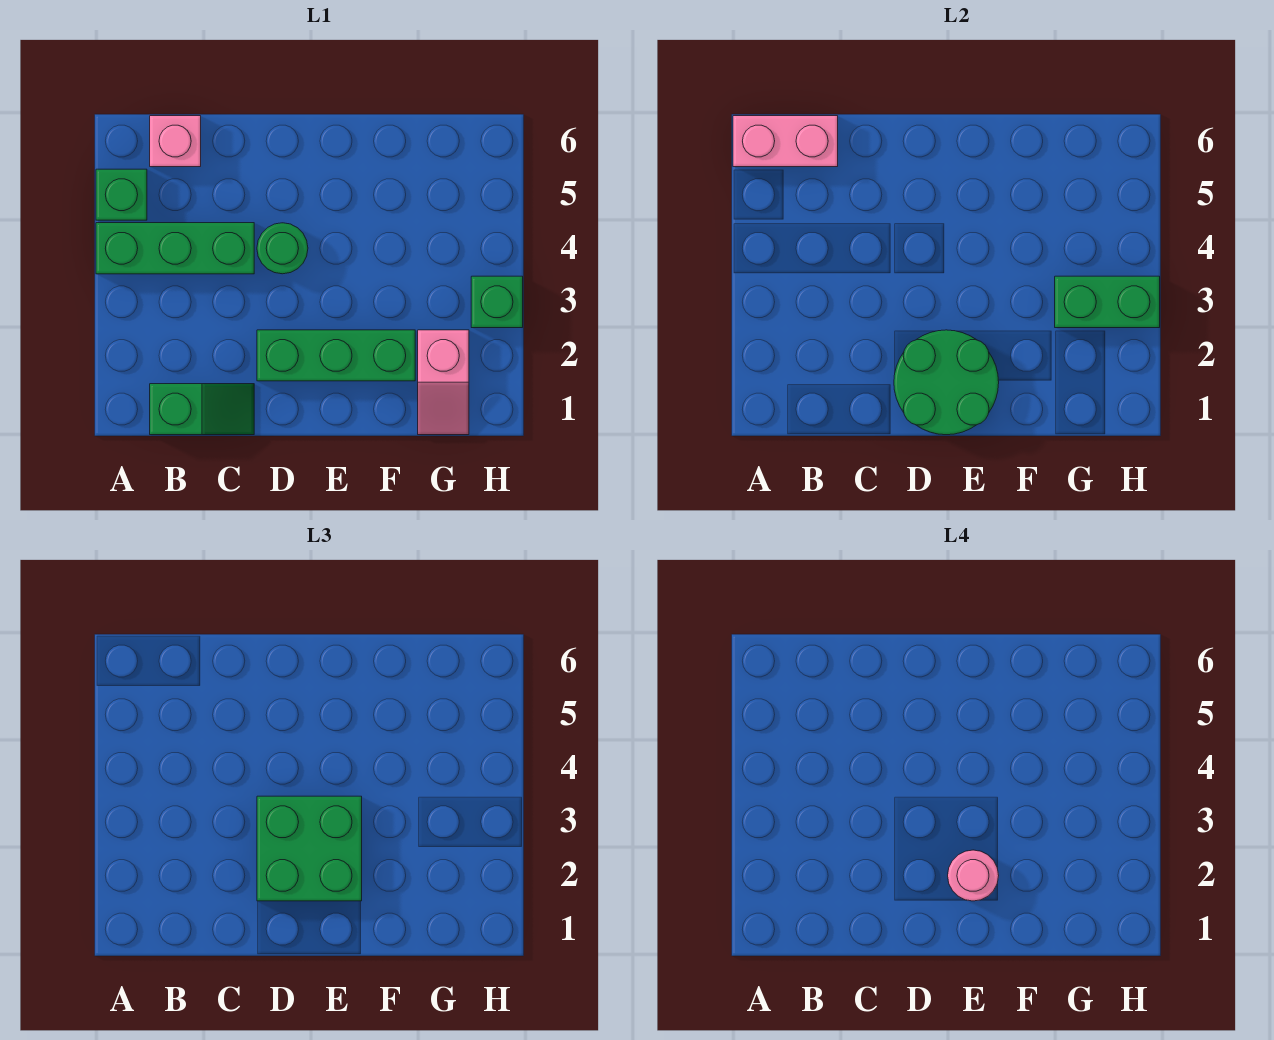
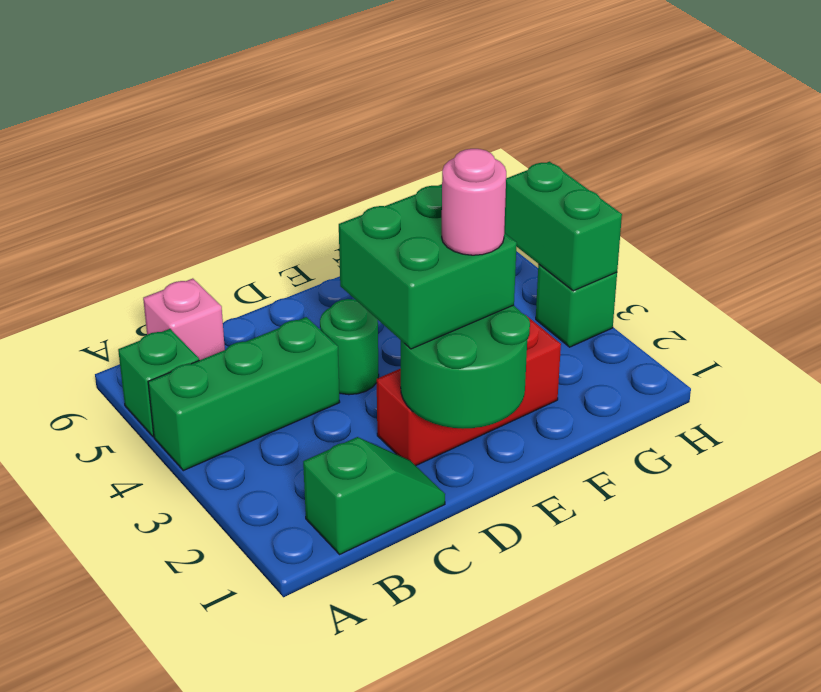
pink brick A6:B6 level 2 -> none
green brick D2:F2 level 1 -> red brick D2:F2 level 1
pink slope G1:G2 level 1 top 2 -> none
green brick G3:H3 level 2 -> green brick H3:H4 level 2

